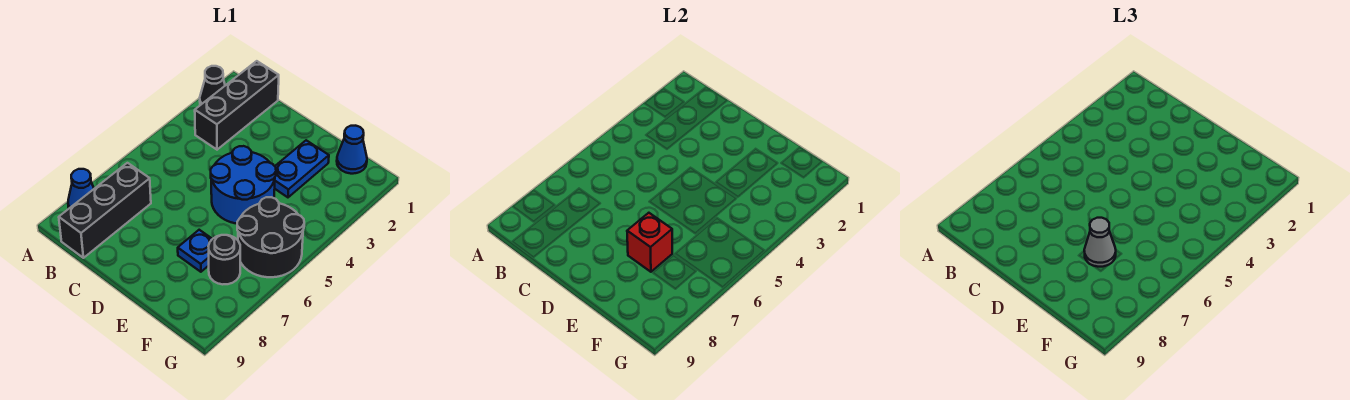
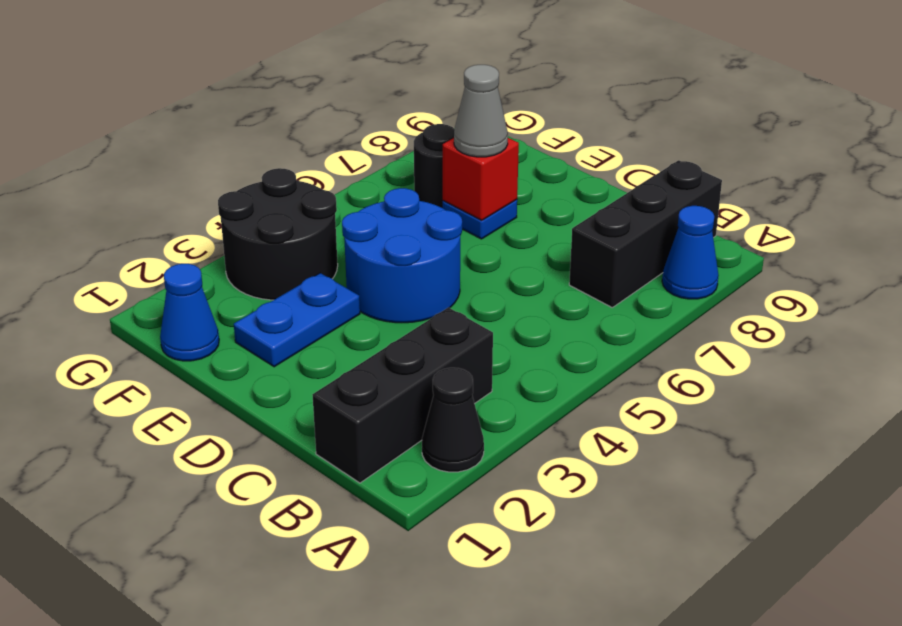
black round brick F5:G6 level 1 -> black round brick F3:G4 level 1

